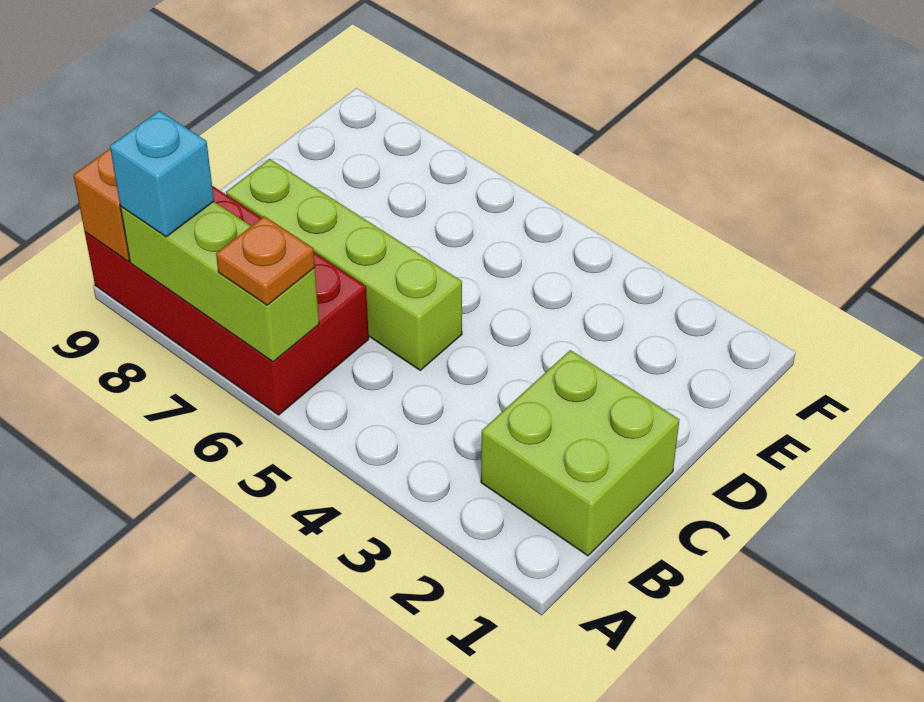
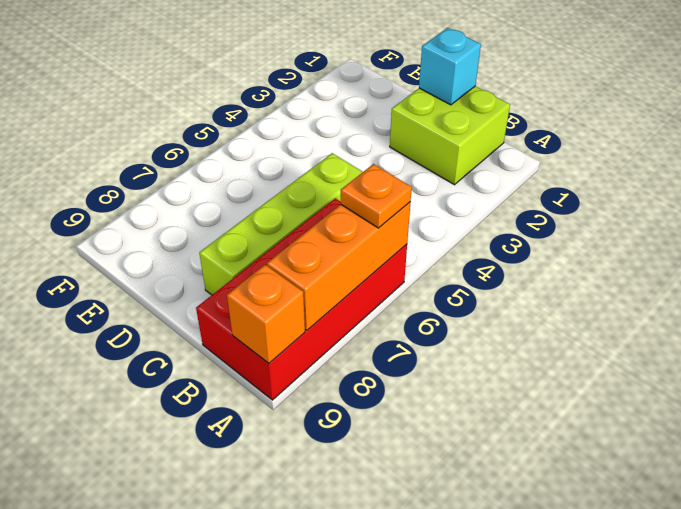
lime brick A6:A8 level 2 -> orange brick A6:A8 level 2
cyan brick A8 level 3 -> cyan brick C1 level 2

